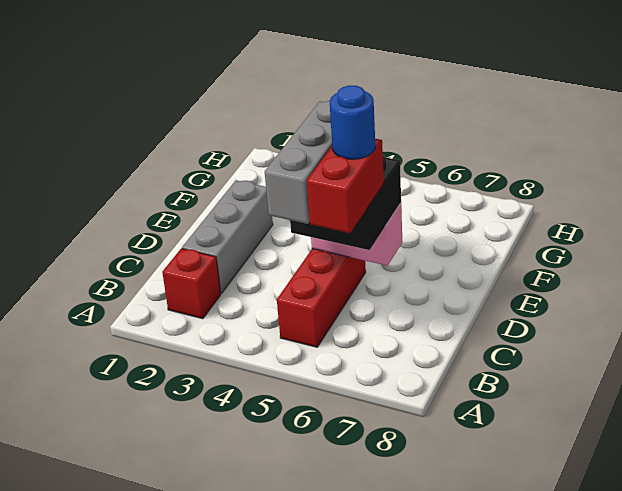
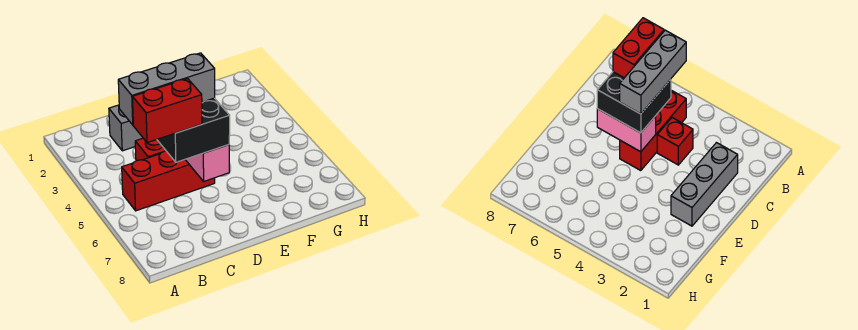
red brick B2 level 1 -> red brick C4 level 1
blue round brick C6 level 5 -> none

